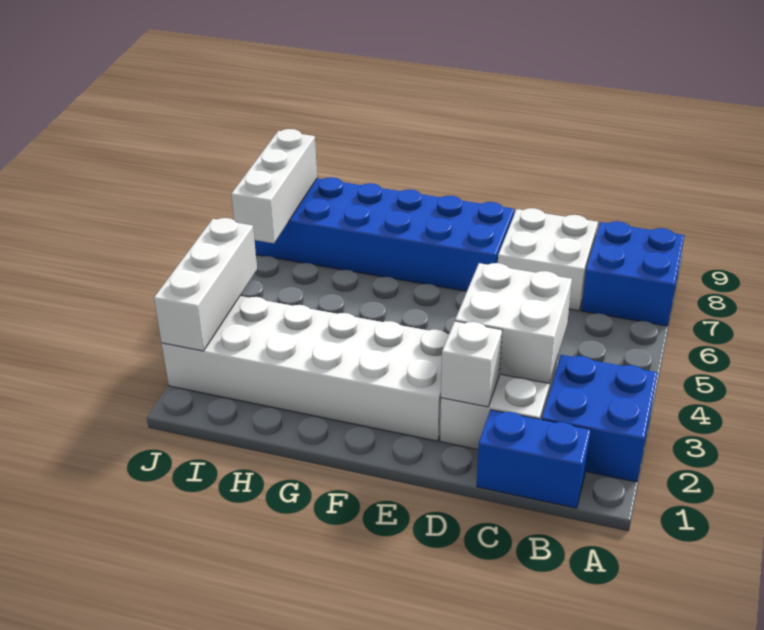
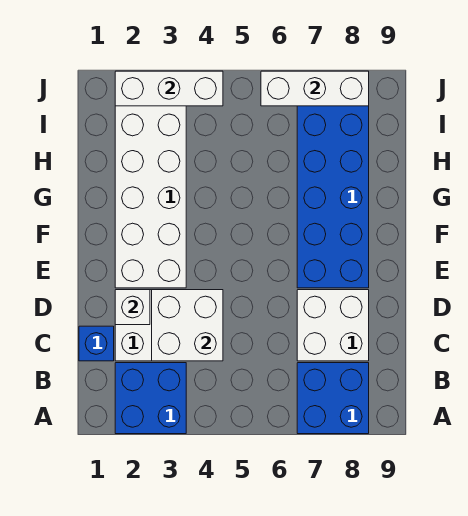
blue brick B1:C1 level 1 -> blue brick C1 level 1

